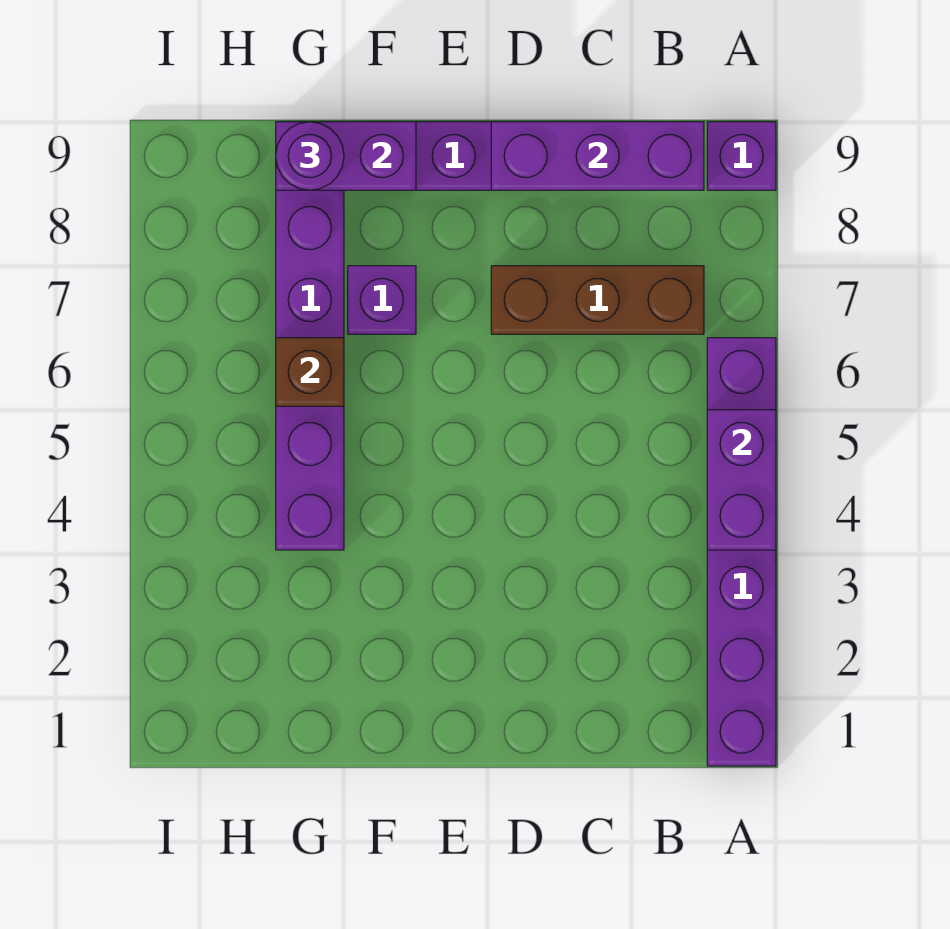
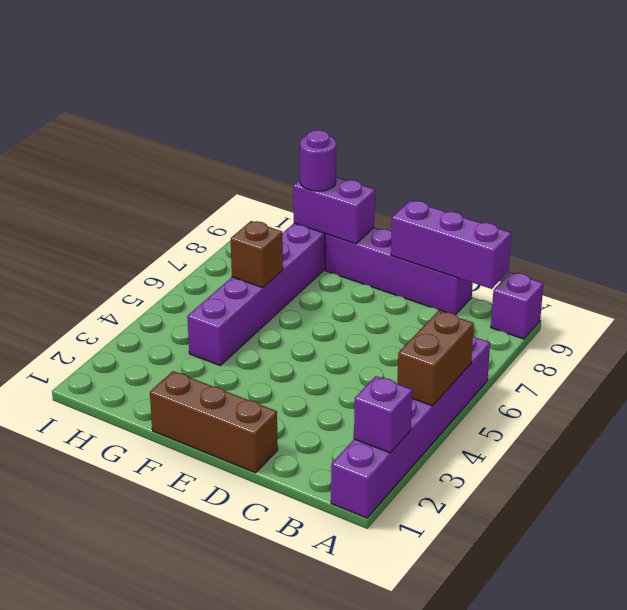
purple brick A4:A5 level 2 -> brown brick A4:A5 level 2
brown brick B7:D7 level 1 -> brown brick D1:F1 level 1
purple brick F7 level 1 -> purple brick A2 level 2

